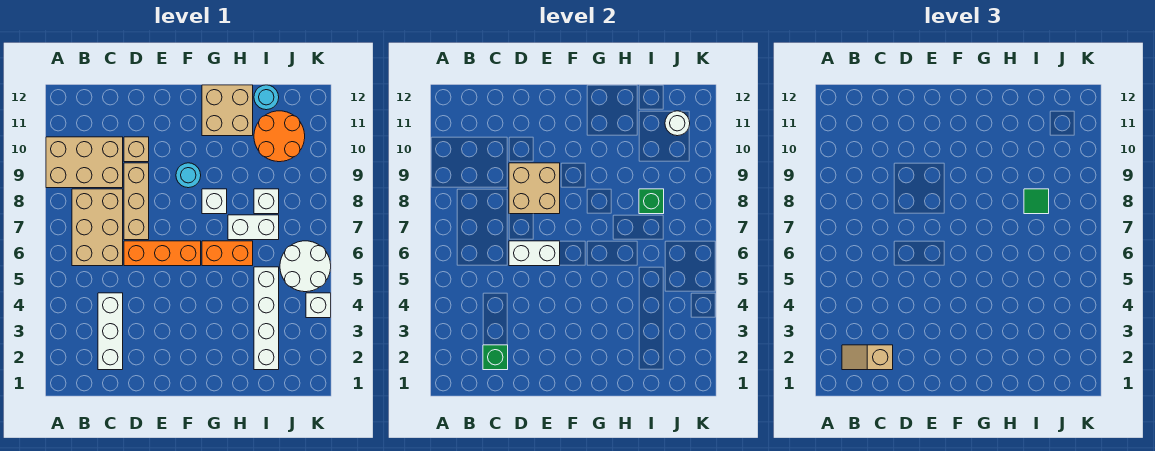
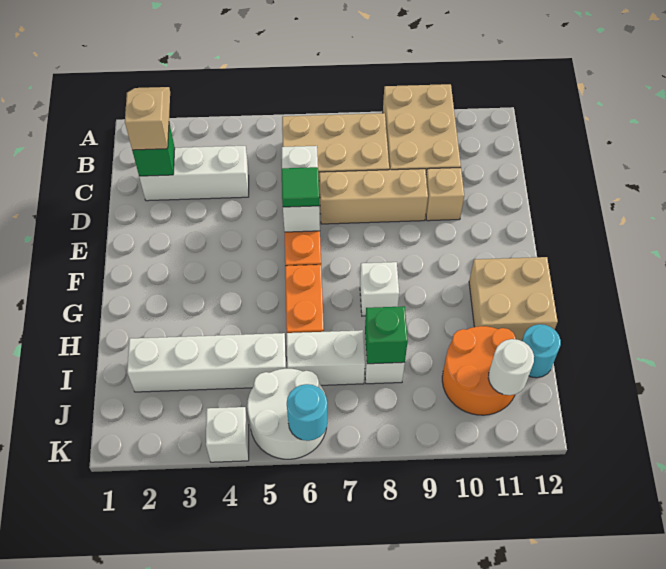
tan brick D8:E9 level 2 -> none
cyan round brick F9 level 1 -> cyan round brick K6 level 2
white brick H7:I7 level 1 -> white brick I6:I7 level 1
green tile I8 level 3 -> green tile E6 level 3

